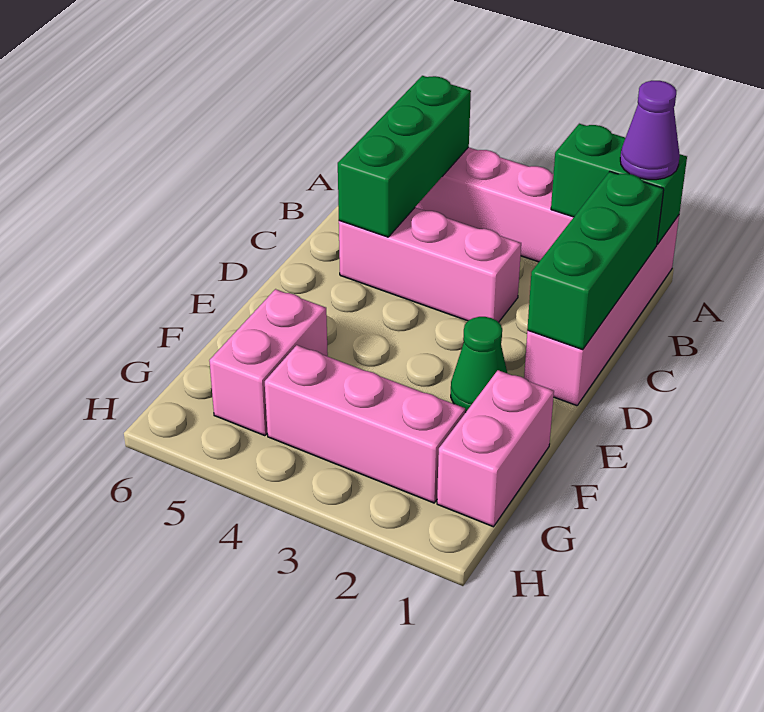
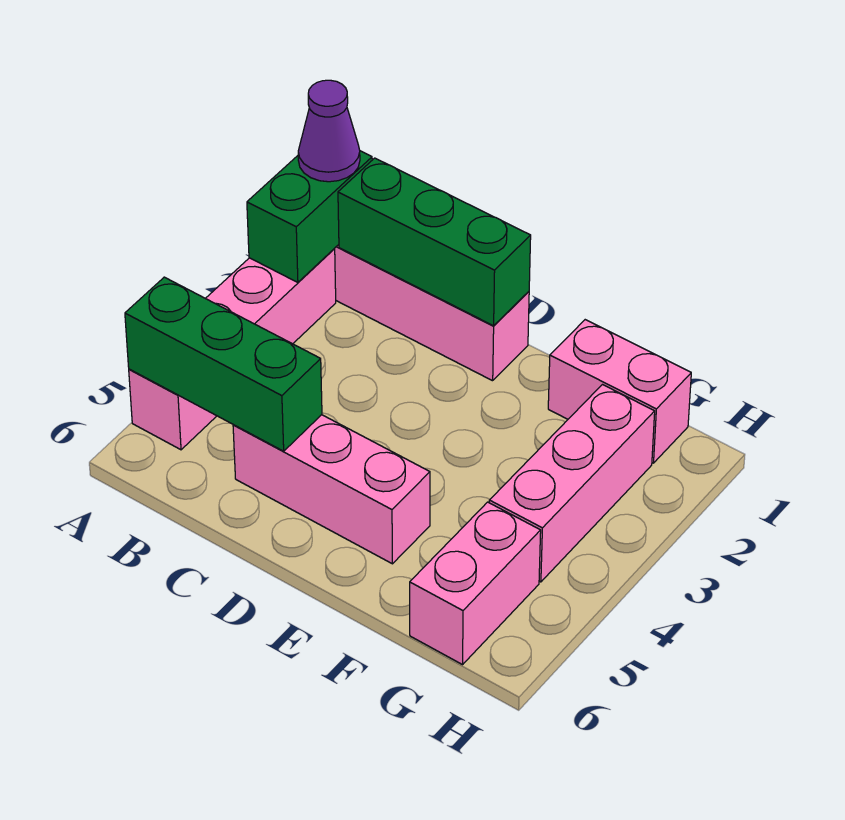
pink brick C3:C5 level 1 -> pink brick C5:E5 level 1
green cone E2 level 1 -> none
pink brick F5:G5 level 1 -> pink brick G5:G6 level 1

